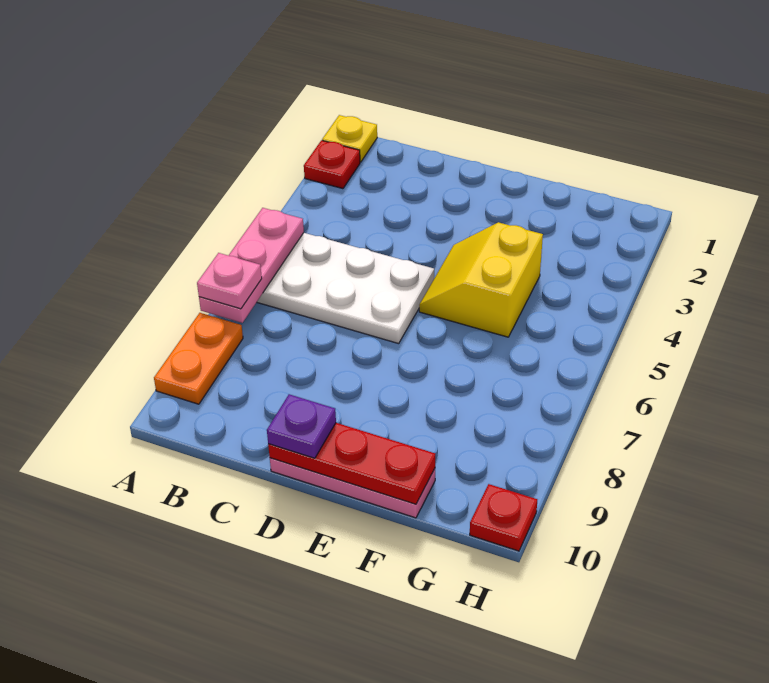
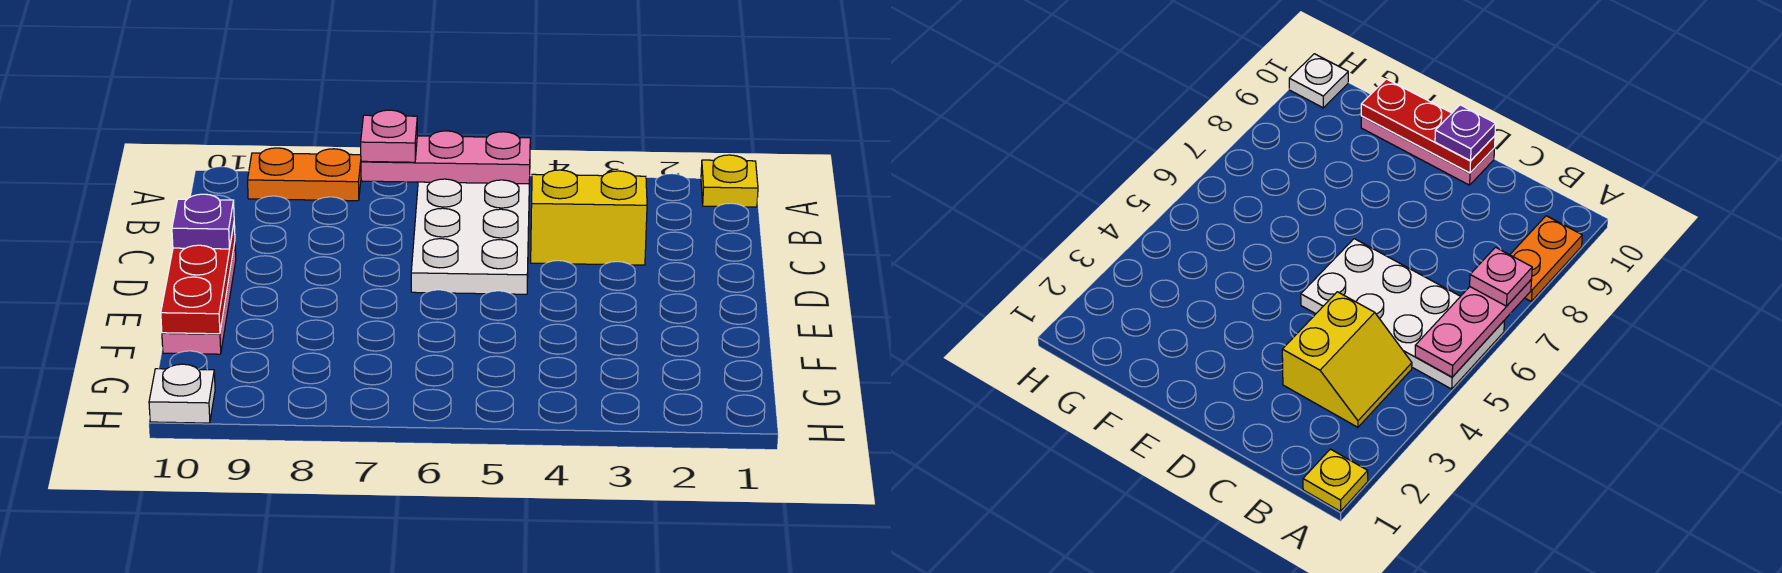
red plate A2 level 1 -> none
yellow slope E4:F5 level 1 top F -> yellow slope B3:C4 level 1 top C
red plate H10 level 1 -> white plate H10 level 1

